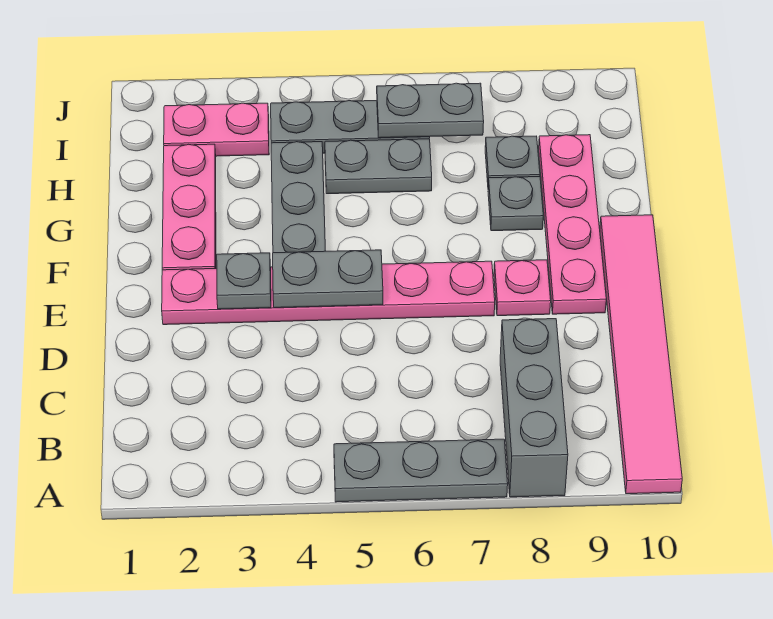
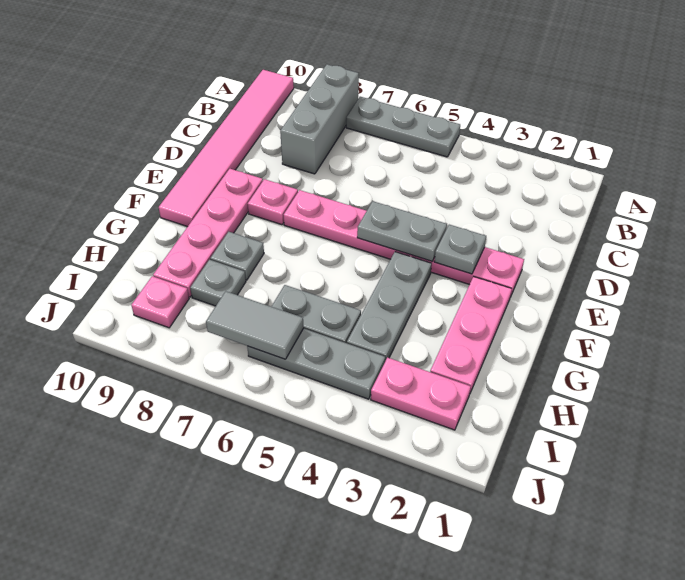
grey plate I6:I7 level 2 -> grey tile I6:I7 level 2
none -> pink plate I9 level 1

